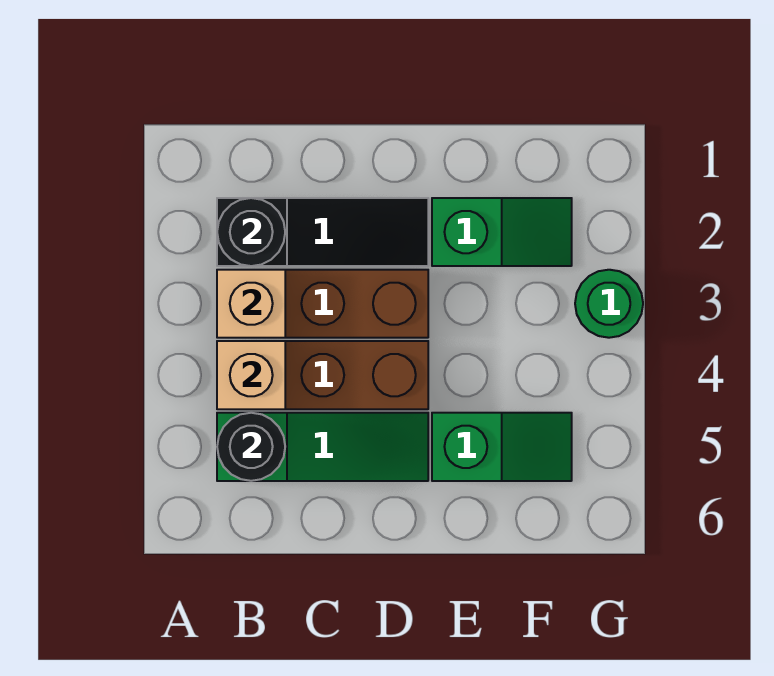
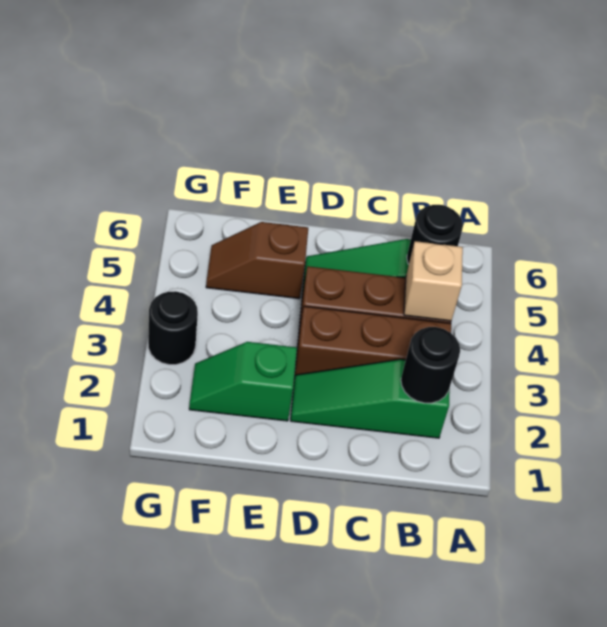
black slope B2:D2 level 1 top B -> green slope B2:D2 level 1 top B
tan brick B3 level 2 -> none
green slope E5:F5 level 1 top E -> brown slope E5:F5 level 1 top E
green round brick G3 level 1 -> black round brick G3 level 1

